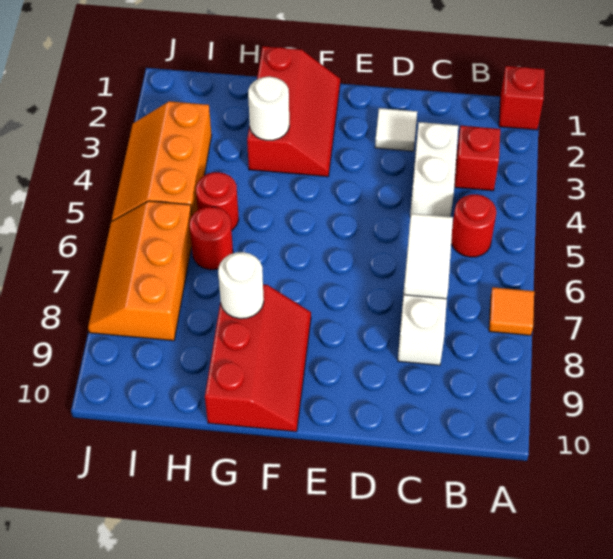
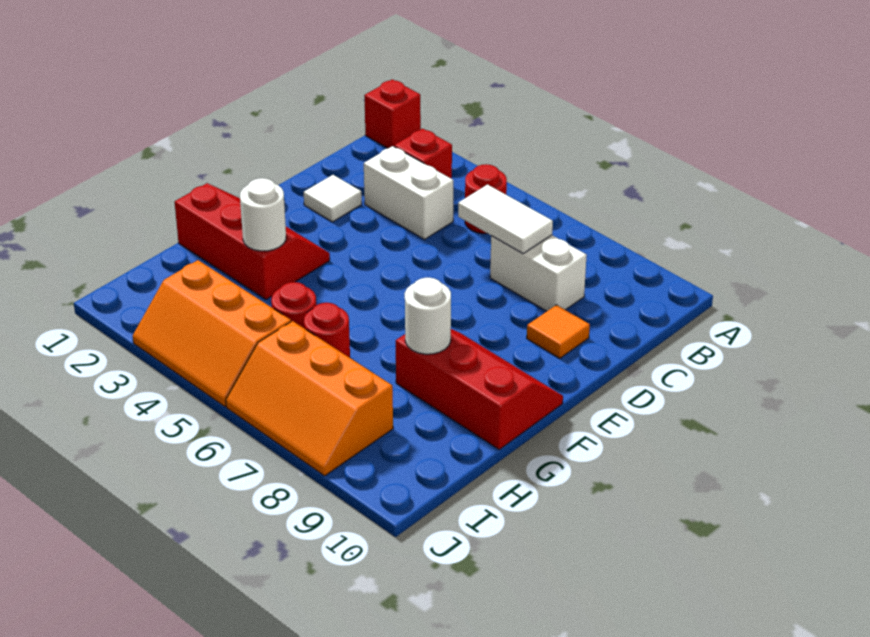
orange tile A7 level 1 -> orange tile D9 level 1

